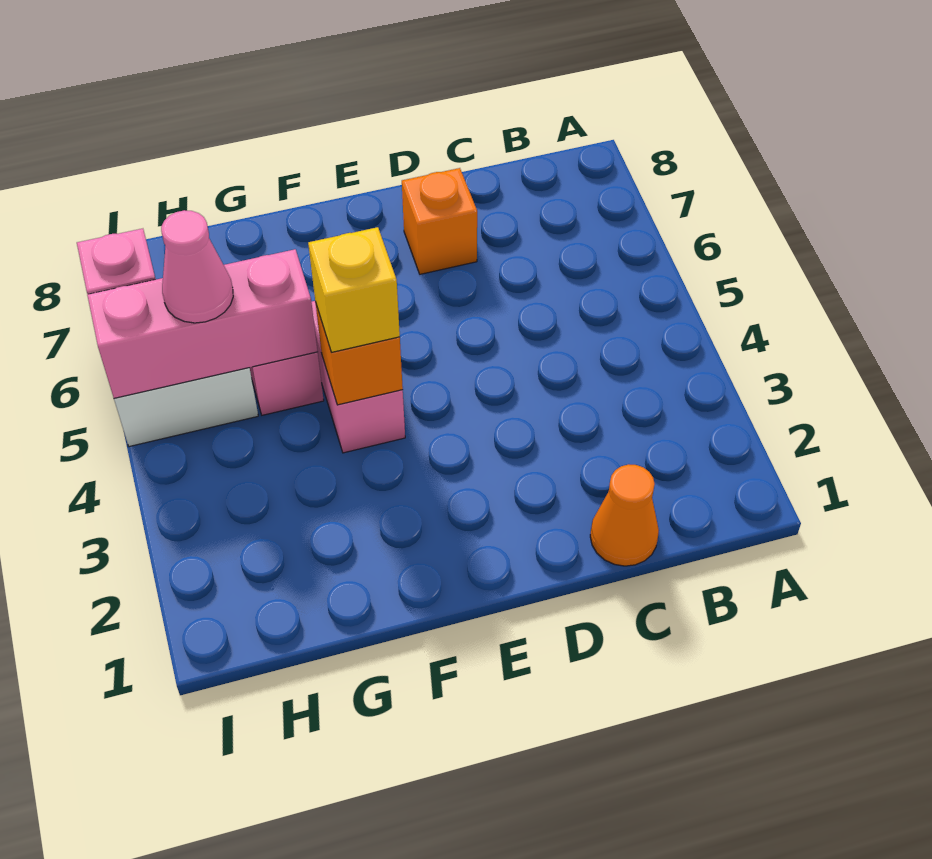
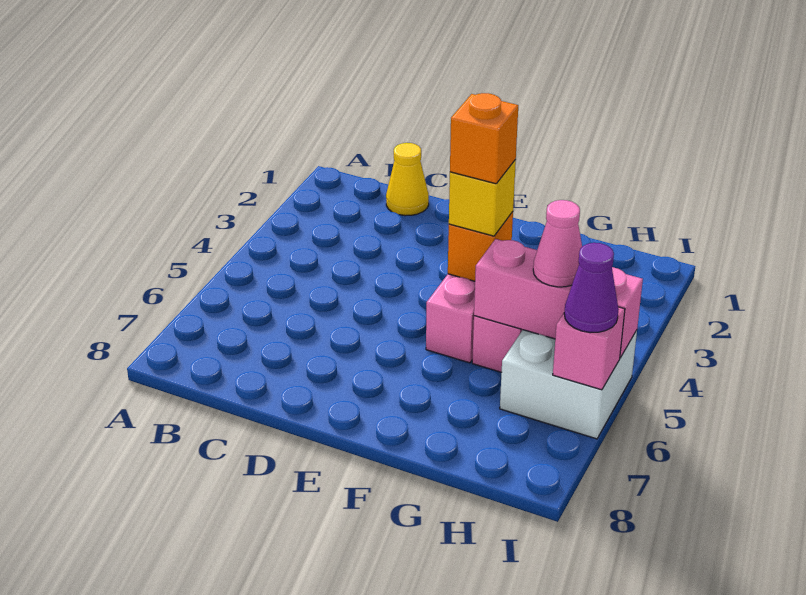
orange cone C1 level 1 -> yellow cone C1 level 1
orange brick D7 level 1 -> orange brick F4 level 4
none -> purple cone I6 level 3

